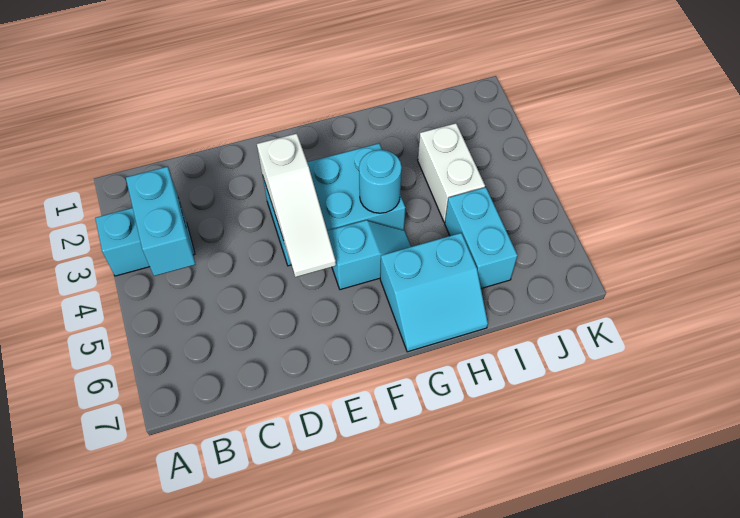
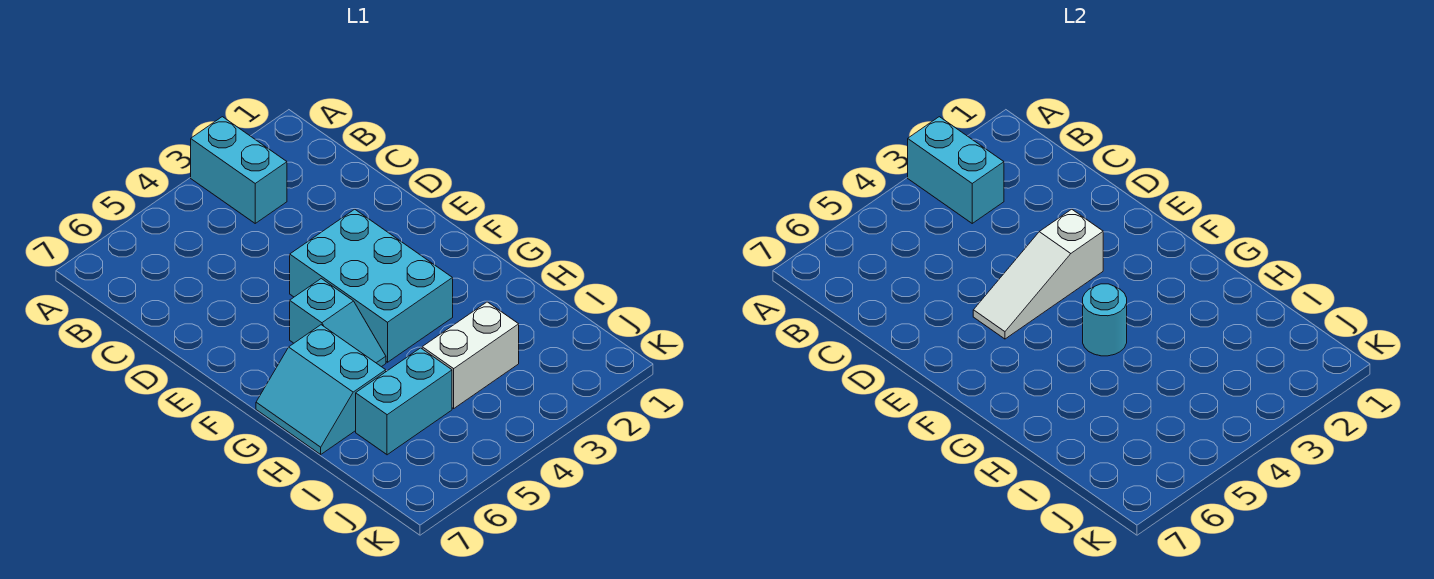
cyan brick B3:B4 level 2 -> cyan brick A3:B3 level 2

